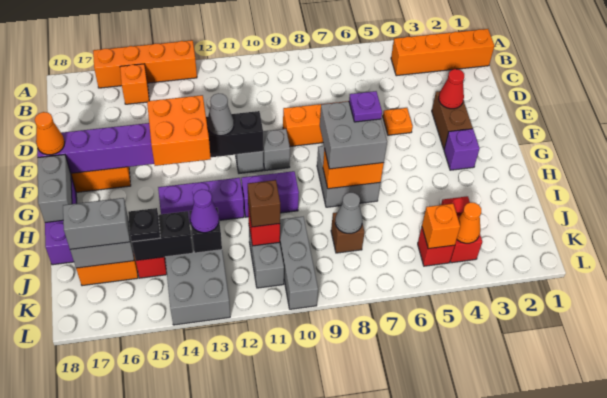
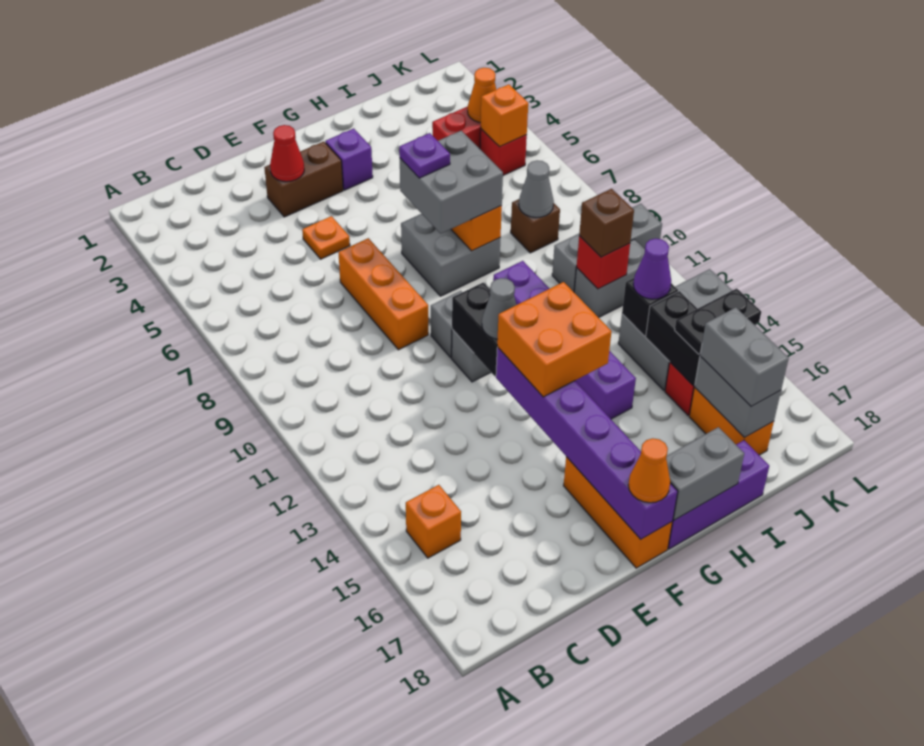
orange brick A13:A16 level 1 -> none
orange brick B1:B4 level 1 -> none
black plate J15 level 3 -> black plate J15:K15 level 3

